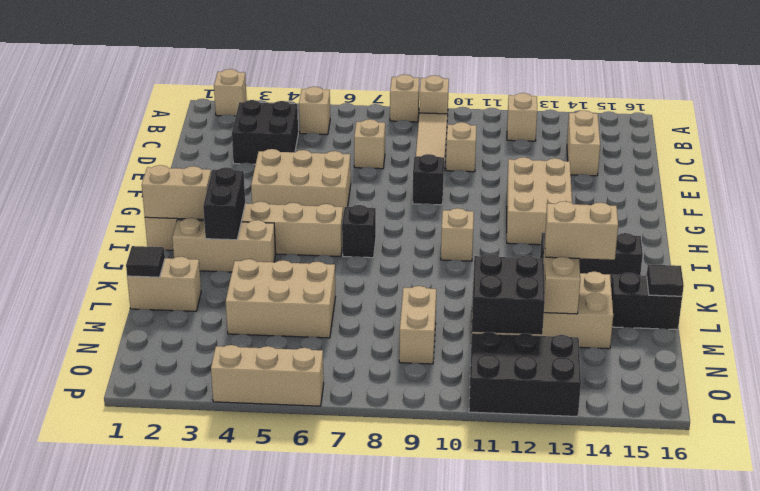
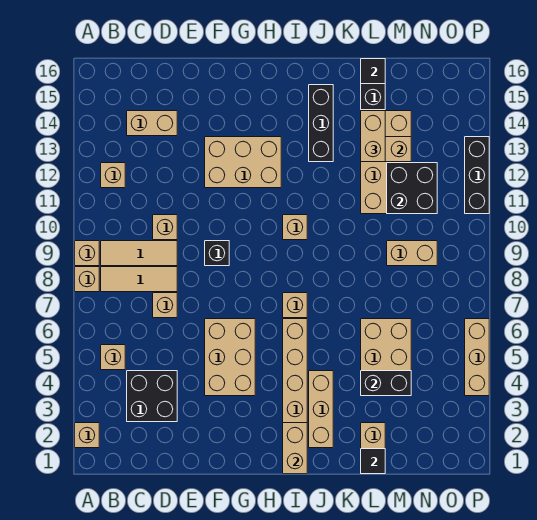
none -> tan tile B8:D8 level 1
black brick I3:J3 level 2 -> black brick L4:M4 level 2
black brick I7 level 1 -> tan brick I7 level 1
black brick O11:P13 level 1 -> black brick P11:P13 level 1

